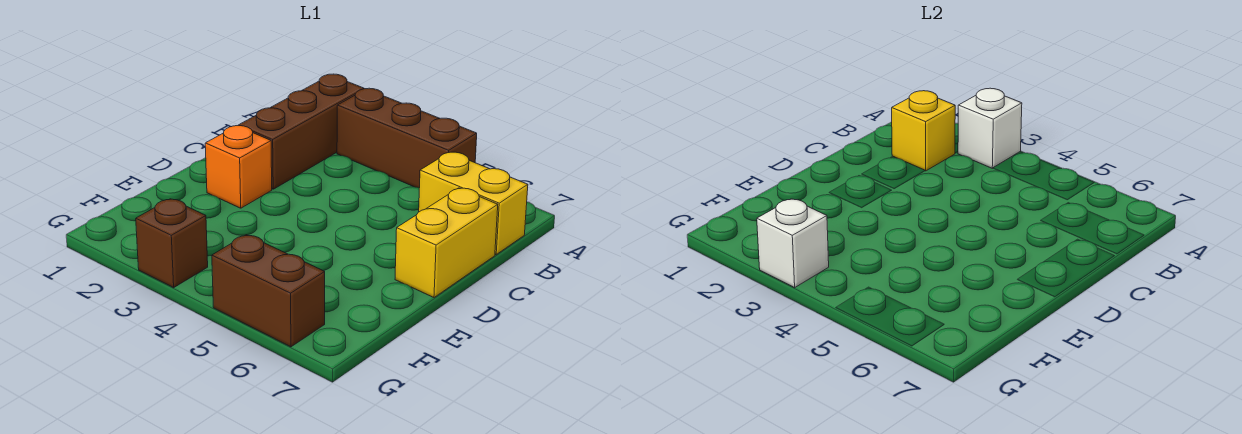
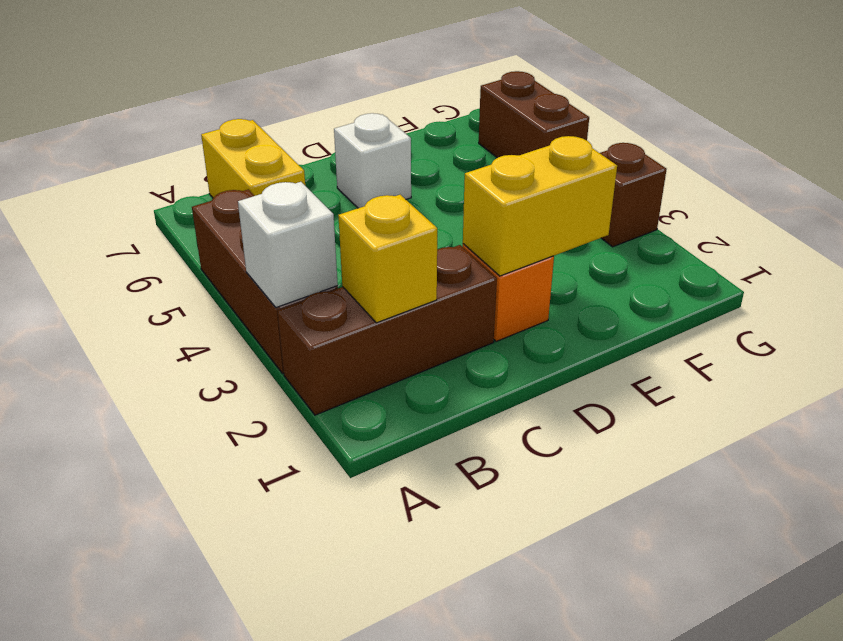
yellow brick C7:D7 level 1 -> yellow brick D2:E2 level 2
white brick G3 level 2 -> white brick D6 level 1

